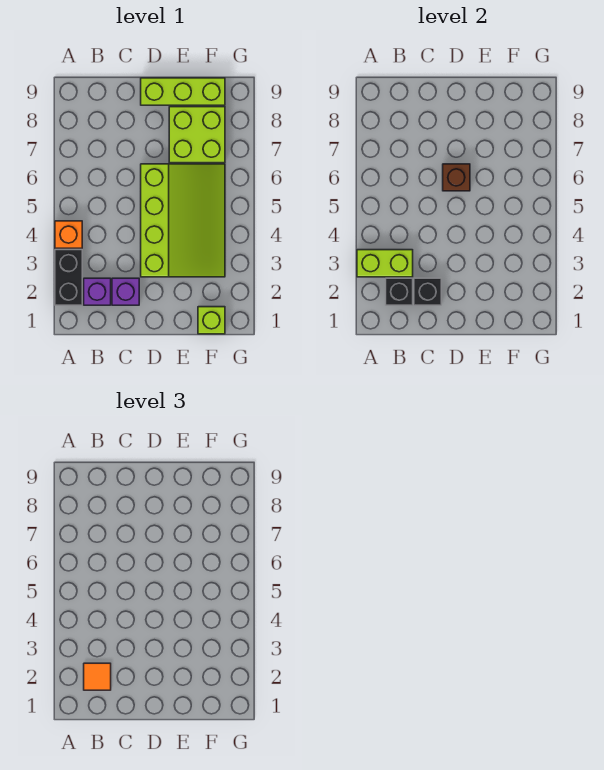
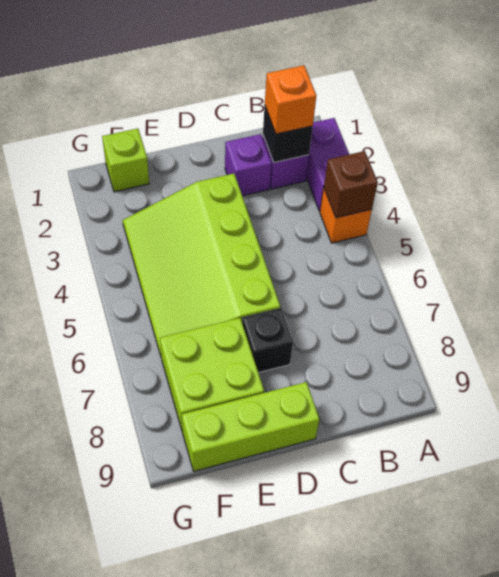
black brick A2:A3 level 1 -> purple brick A2:A3 level 1
lime brick A3:B3 level 2 -> none
orange tile B2 level 3 -> orange brick B2 level 3
black brick C2 level 2 -> black brick D7 level 1
brown brick D6 level 2 -> brown brick A4 level 2

